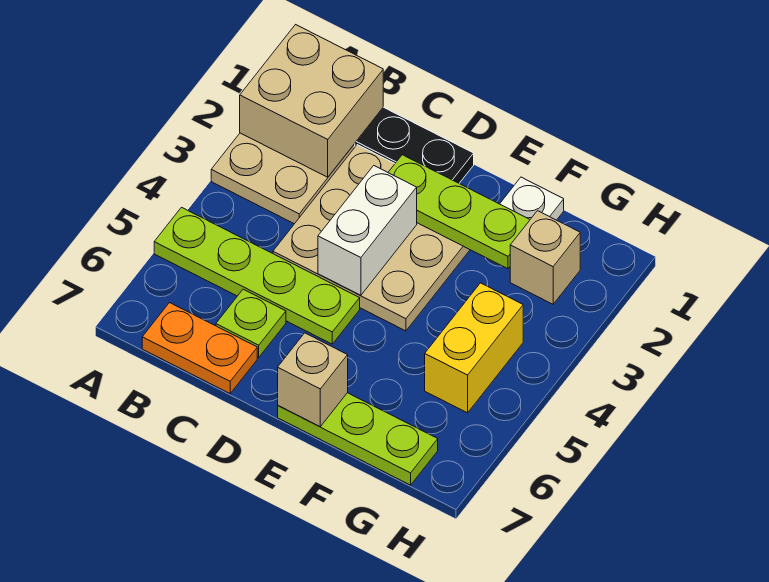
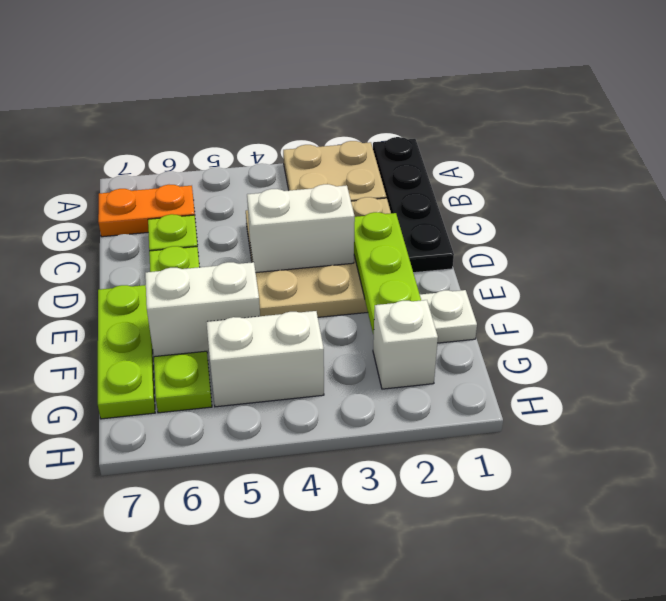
tan brick A1:B2 level 2 -> none
lime plate A5:D5 level 1 -> lime plate D6:G6 level 1
orange plate B7:C7 level 1 -> orange plate B6:B7 level 1
tan brick E7 level 2 -> none
none -> white brick F5:F6 level 2
tan brick G2 level 1 -> white brick G2 level 1
yellow brick G4:G5 level 1 -> white brick G4:G5 level 1

